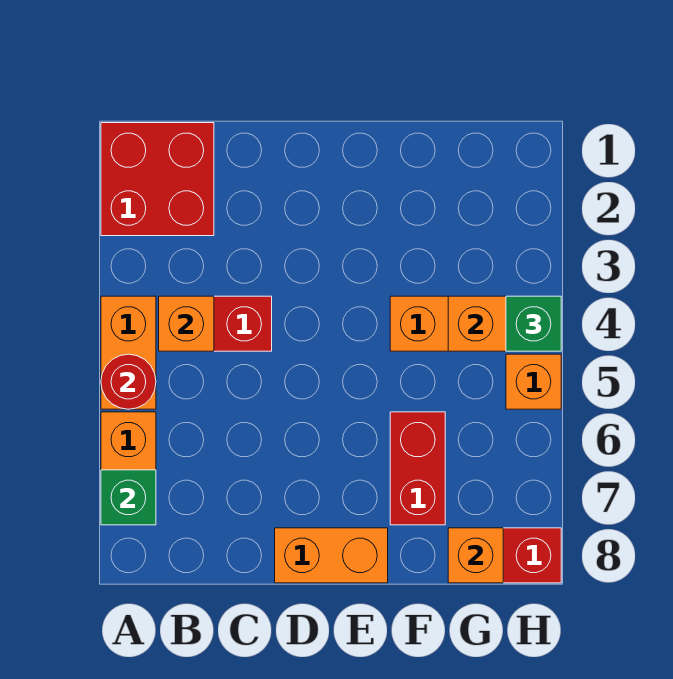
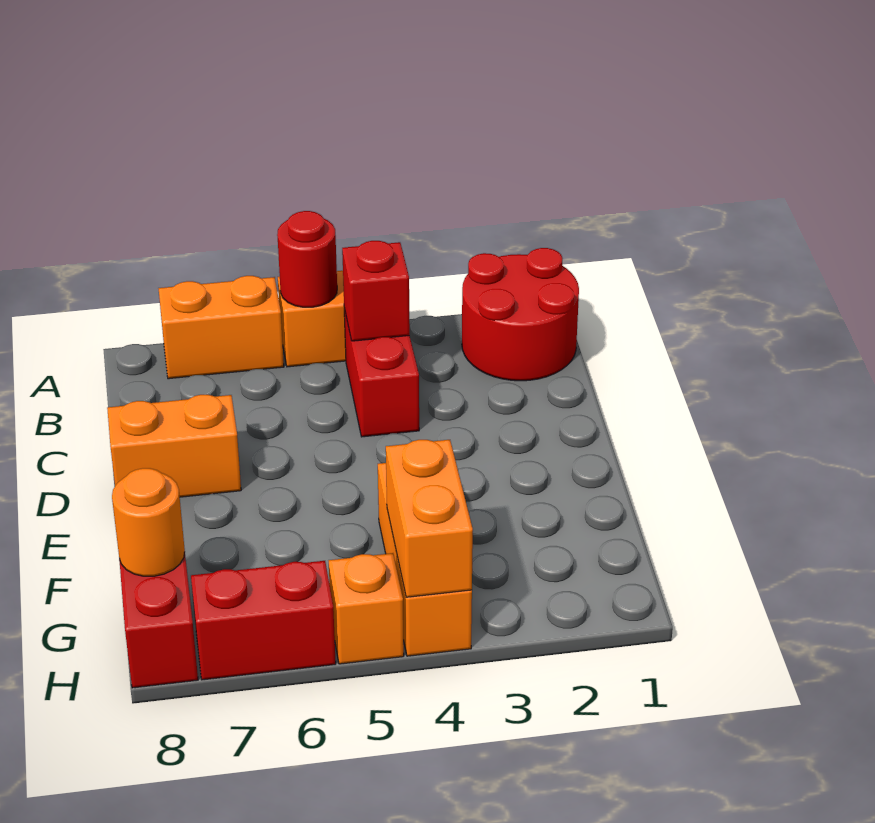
red brick A1:B2 level 1 -> red round brick A1:B2 level 1
green brick A7 level 2 -> none
orange brick B4 level 2 -> red brick B4 level 2
orange brick D8:E8 level 1 -> orange brick D7:D8 level 1
red brick F6:F7 level 1 -> red brick H6:H7 level 1
orange brick G8 level 2 -> orange round brick G8 level 2
green brick H4 level 3 -> none

